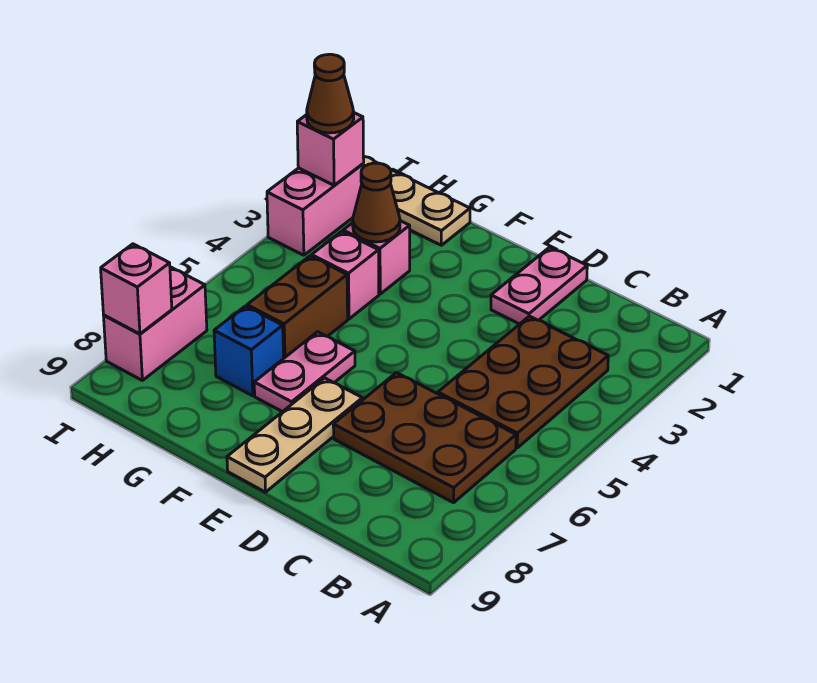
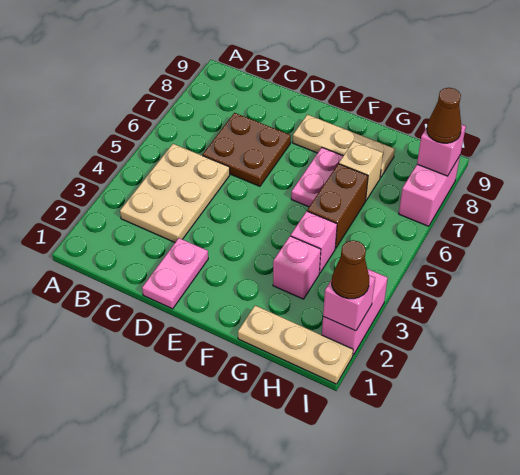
brown plate B3:C5 level 1 -> tan plate B3:C5 level 1
brown plate B6:D7 level 1 -> brown plate C6:D7 level 1
tan plate E7:E9 level 1 -> tan plate E8:G8 level 1
brown cone G3 level 2 -> brown cone I8 level 3
blue brick G7 level 1 -> tan brick G7 level 1

